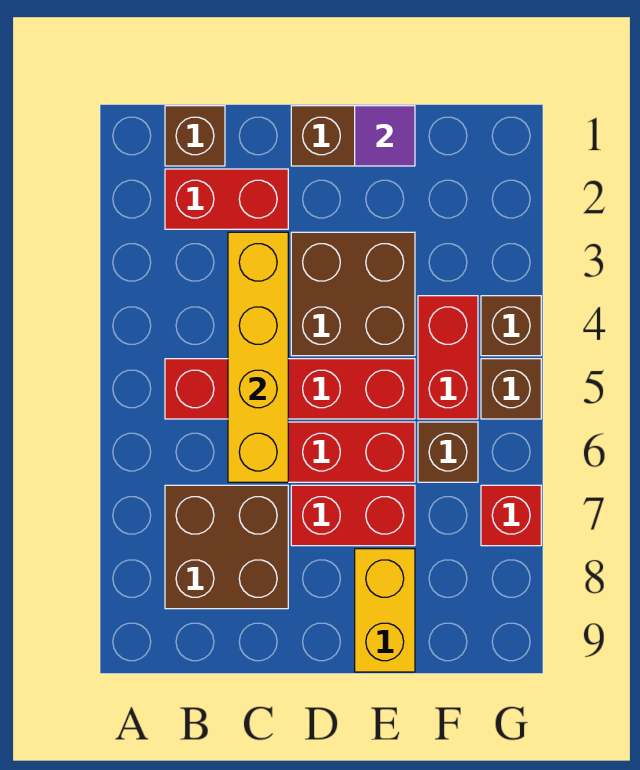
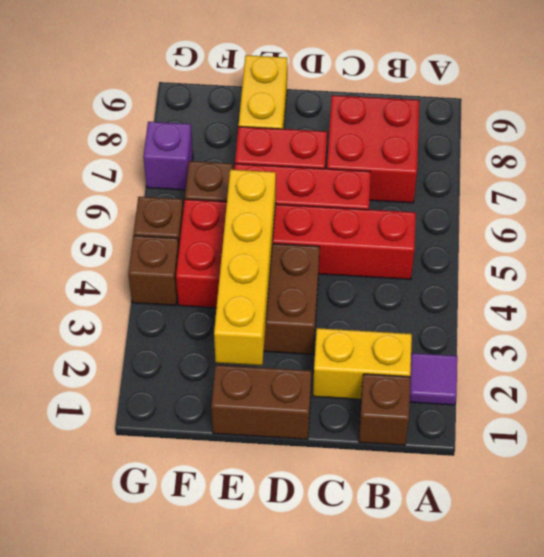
red brick B2:C2 level 1 -> yellow brick B2:C2 level 1
brown brick B7:C8 level 1 -> red brick B7:C8 level 1
yellow brick C3:C6 level 2 -> yellow brick E2:E5 level 2
purple tile E1 level 2 -> purple tile A2 level 1
red brick G7 level 1 -> purple brick G7 level 1

